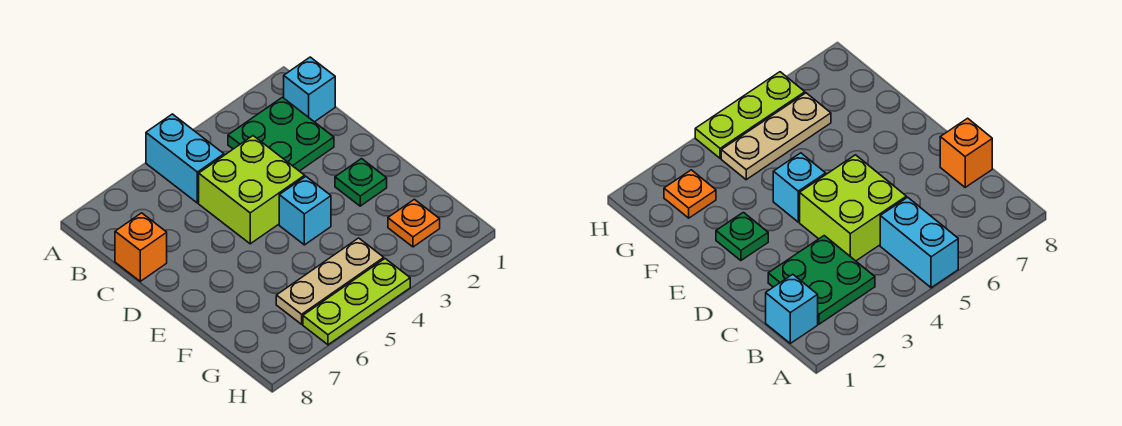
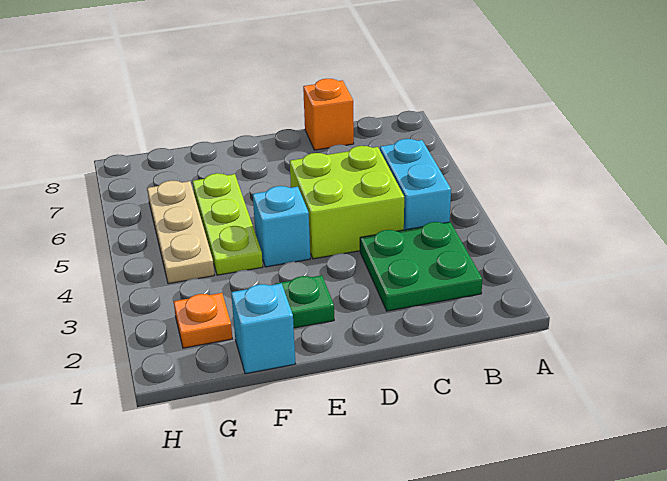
cyan brick A5:B5 level 1 -> cyan brick B4:B5 level 1
cyan brick B1 level 1 -> cyan brick F1 level 1
lime plate H4:H6 level 1 -> lime plate F4:F6 level 1

